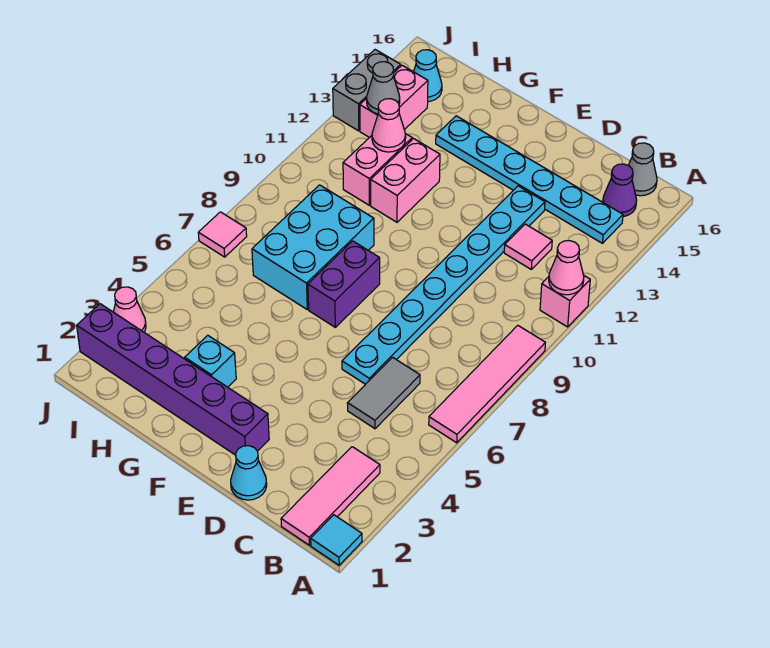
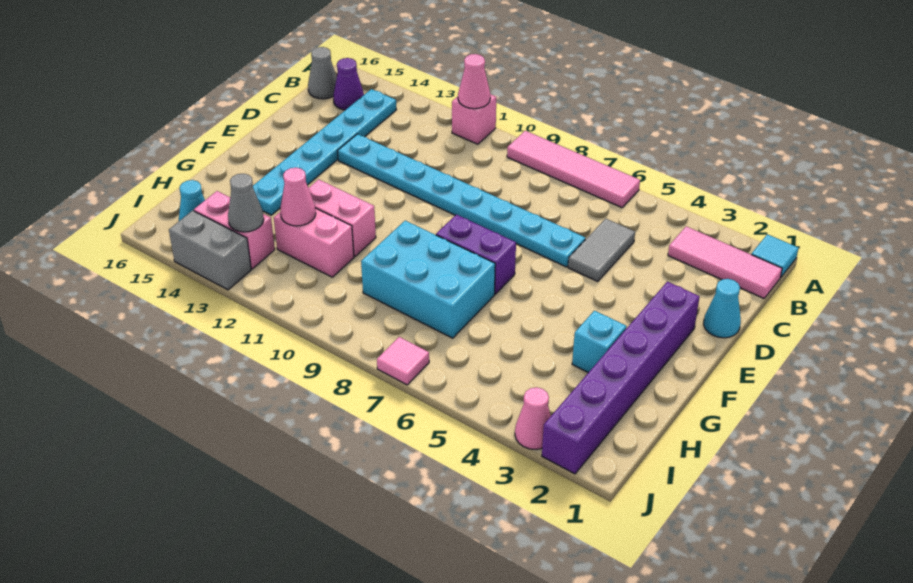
grey tile C5:C6 level 1 -> grey tile C5:D5 level 1
pink tile C12 level 1 -> none

